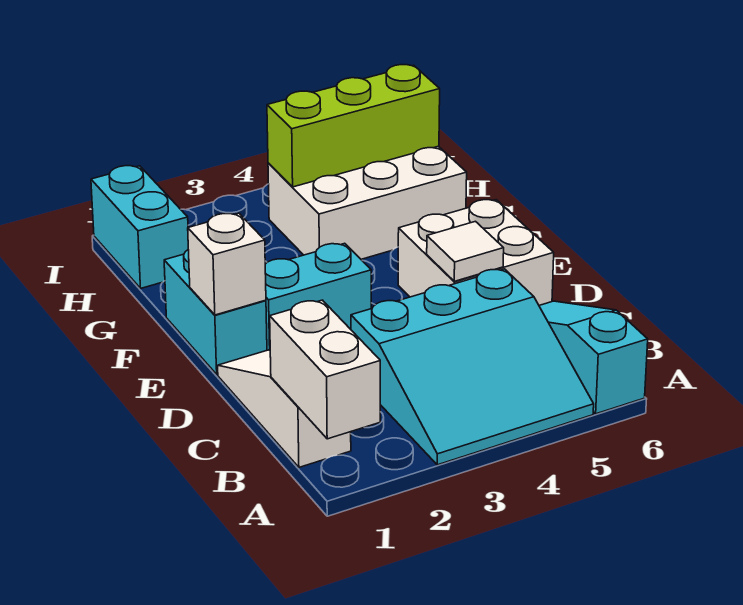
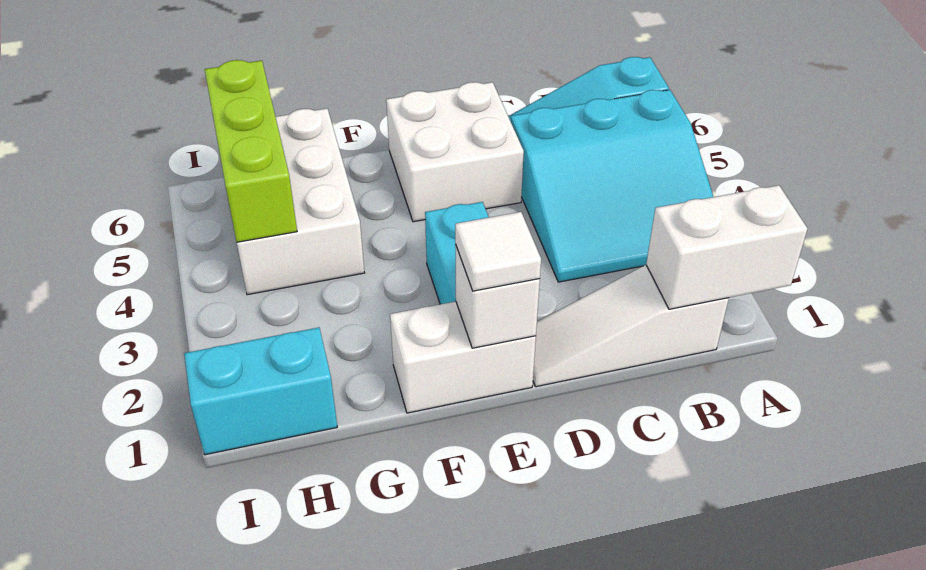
cyan slope A3:C5 level 1 top C -> cyan slope A3:C5 level 1 top 5
white tile D5 level 2 -> white tile E1 level 3
cyan brick E1:F1 level 1 -> white brick E1:F1 level 1

